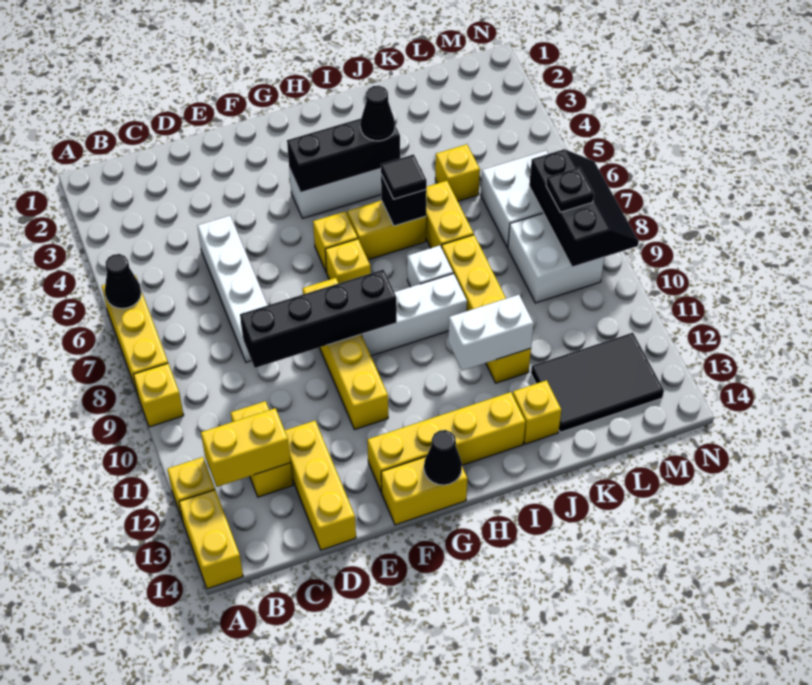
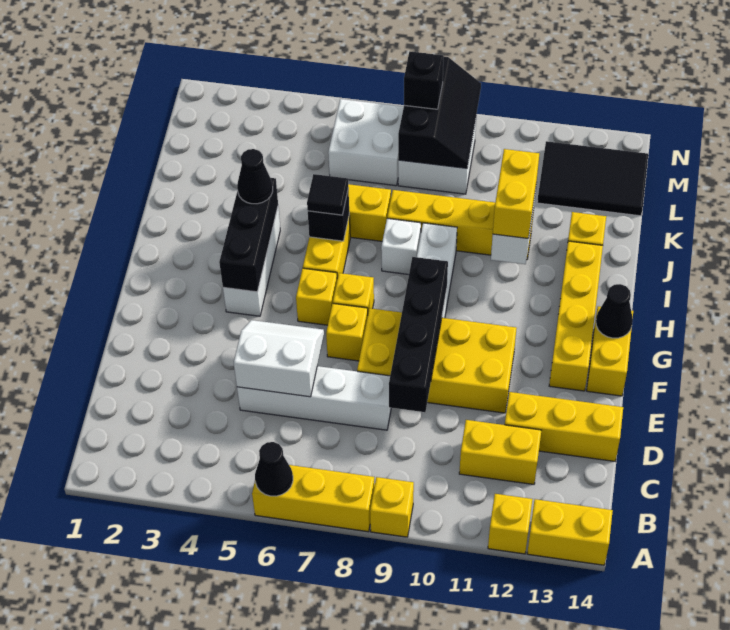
yellow brick B12:C12 level 2 -> yellow brick I11:J11 level 3
none -> white slope D5:E6 level 2 top D
yellow brick F8:F11 level 1 -> yellow brick E8:F11 level 1
yellow brick K5 level 1 -> yellow brick F7 level 1
black tile K12:M13 level 1 -> black tile L12:M14 level 1
black slope M7:N9 level 2 top M -> black slope L8:N9 level 2 top 8
black plate M8 level 3 -> black brick M8 level 3

